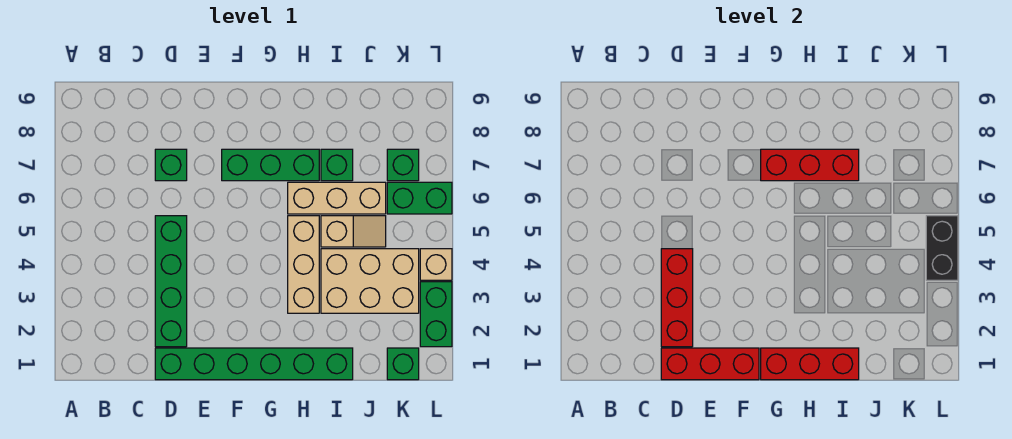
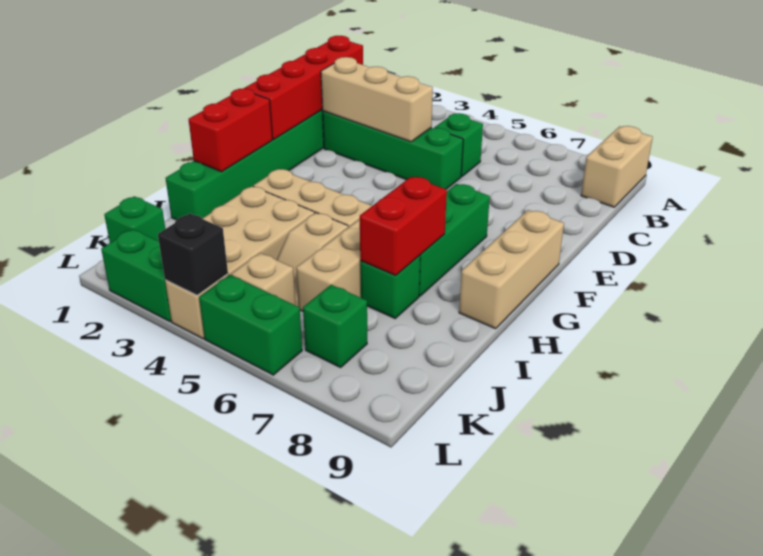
none -> tan brick A9:B9 level 1
red brick D1:F1 level 2 -> red brick C1:F1 level 2
red brick D2:D4 level 2 -> tan brick D2:D4 level 2
green brick D7 level 1 -> green brick C5 level 1
none -> tan brick F9:H9 level 1
red brick G1:I1 level 2 -> red brick G1:H1 level 2
red brick G7:I7 level 2 -> red brick H7:I7 level 2
none -> tan brick K5 level 1
green brick K6:L6 level 1 -> green brick L5:L6 level 1
black brick L4:L5 level 2 -> black brick L4 level 2

